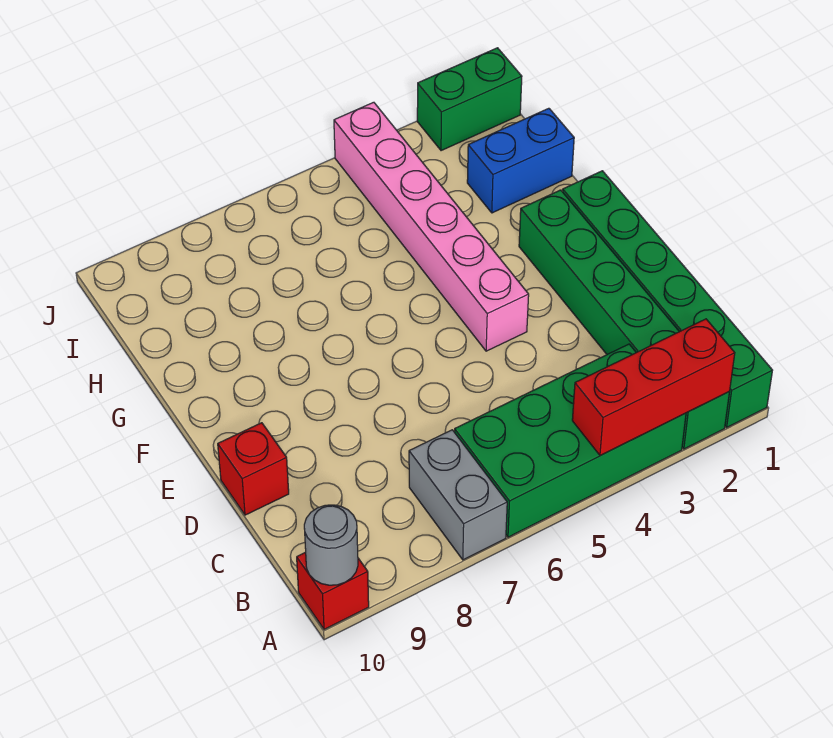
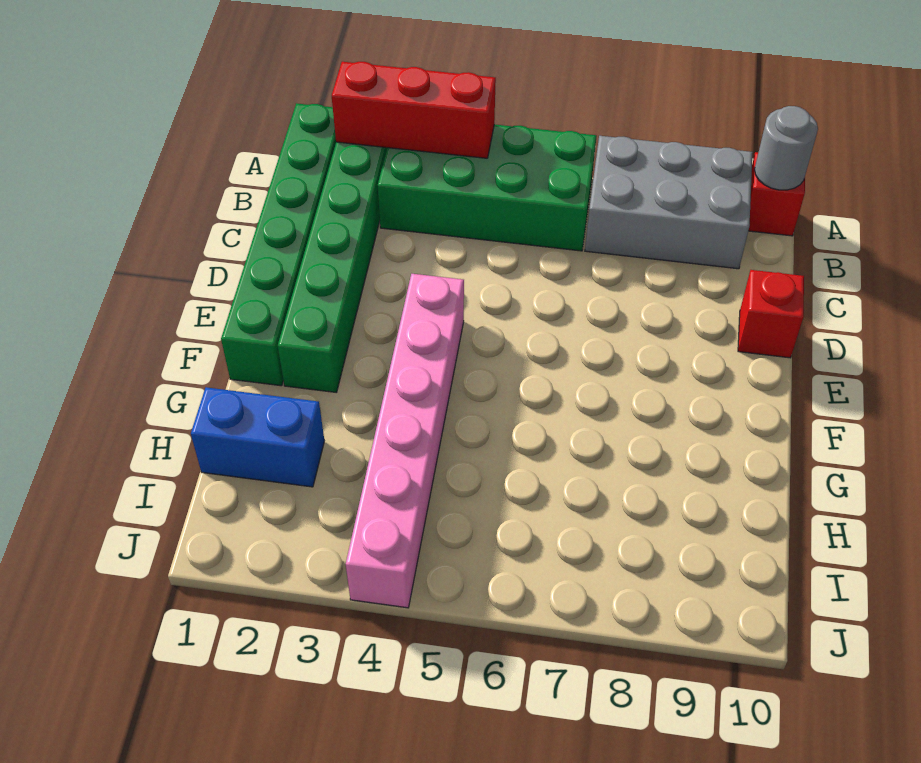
grey brick A7:B7 level 1 -> grey brick A7:B9 level 1
green brick J1:J2 level 1 -> none

